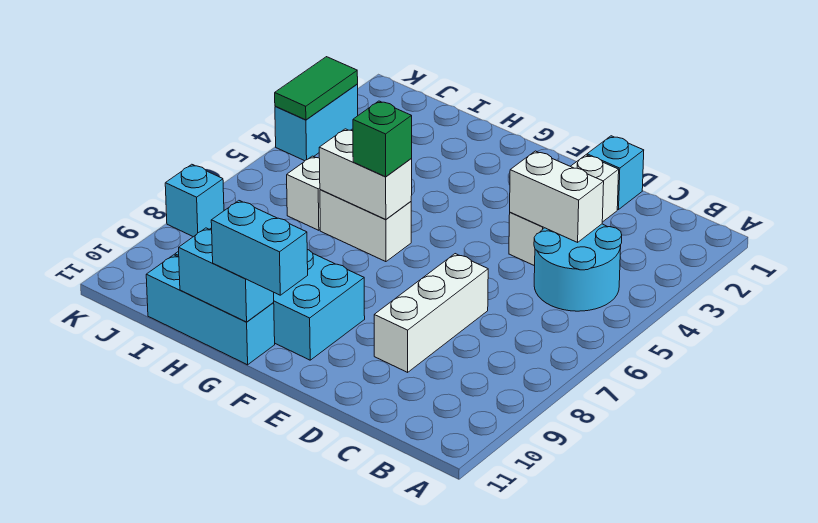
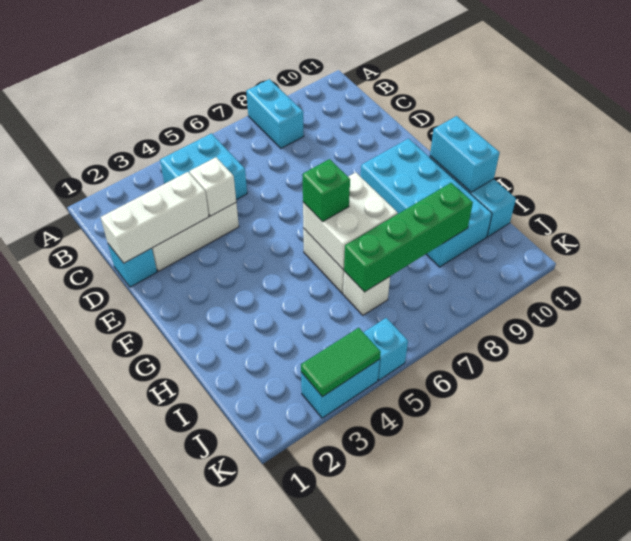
cyan round brick B4:C5 level 1 -> cyan brick B4:C5 level 1
white brick C4:D4 level 2 -> white brick D4 level 2
white brick D7:D9 level 1 -> white brick D1:D3 level 2
cyan brick F11:G11 level 3 -> cyan brick A8:B8 level 1
white brick G6:H6 level 2 -> white brick G6:H7 level 2
none -> green brick I6:I9 level 2
cyan brick K8 level 1 -> cyan brick K5 level 1

